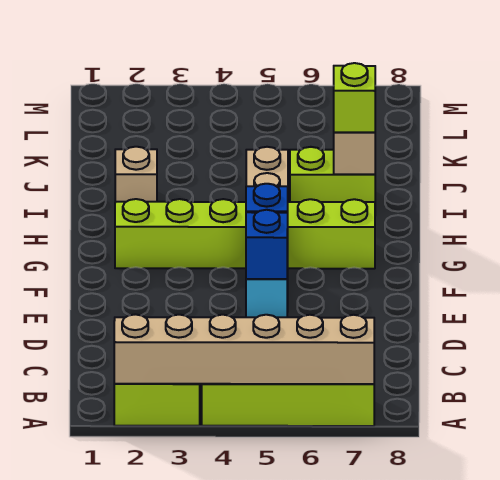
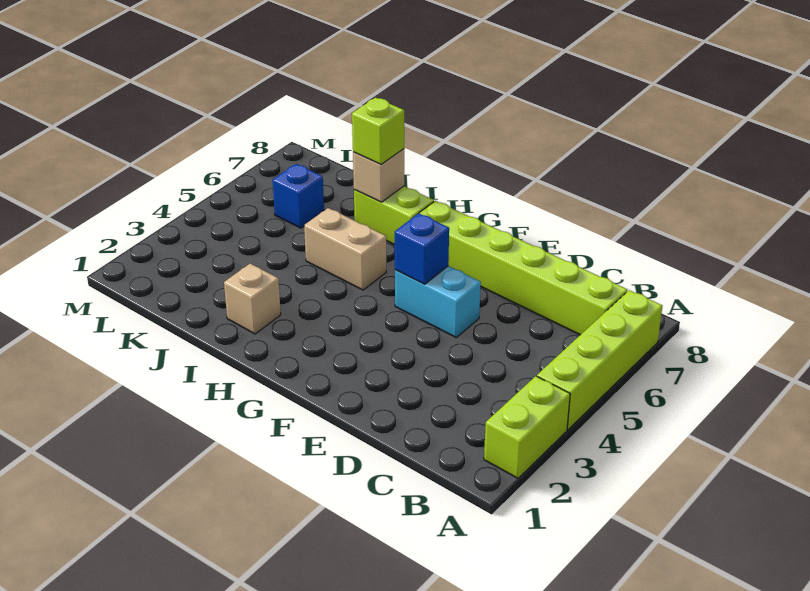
tan brick A2:A7 level 2 -> none
blue brick E5 level 2 -> blue brick K6 level 1
lime brick G2:G7 level 1 -> lime brick B7:G7 level 1
lime brick I6:I7 level 1 -> lime brick H7:I7 level 1

